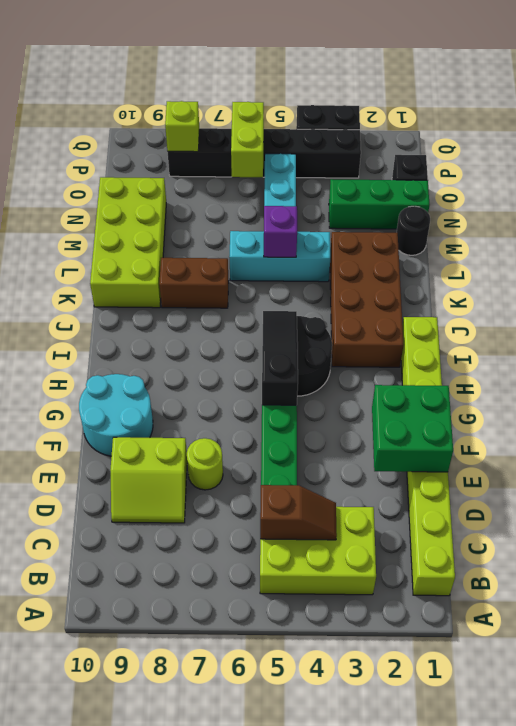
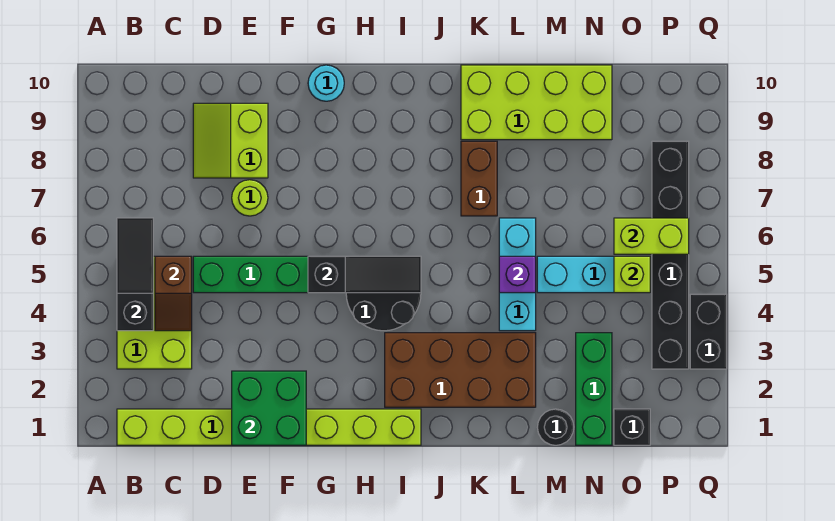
none -> black slope B4:B6 level 2 top 4
cyan round brick F9:G10 level 1 -> cyan round brick G10 level 1
lime brick P8 level 2 -> lime brick O5 level 2

